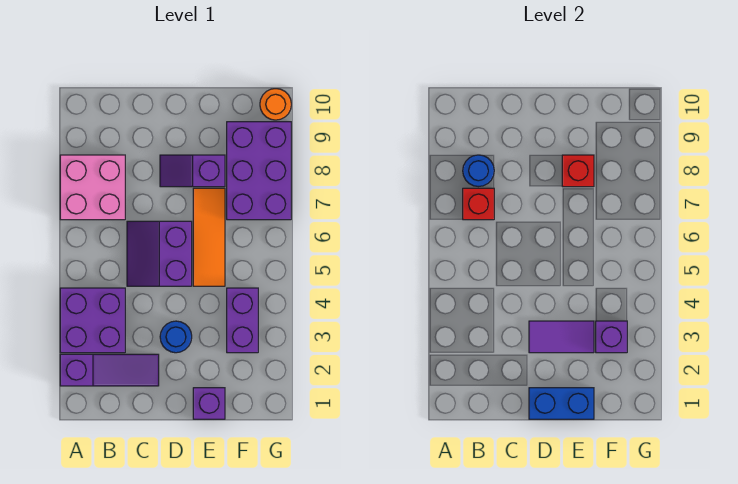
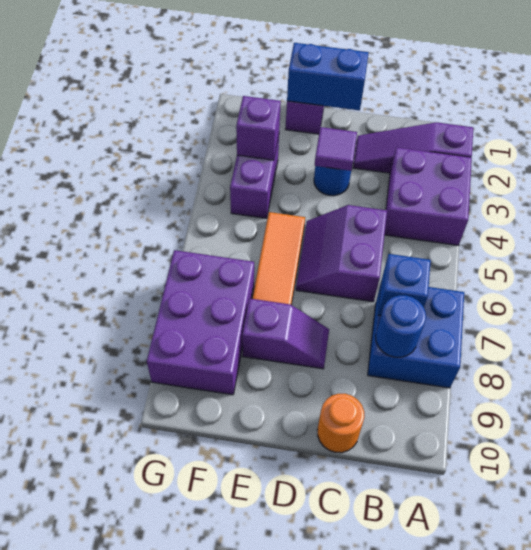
pink brick A7:B8 level 1 -> blue brick A7:B8 level 1
red brick B7 level 2 -> blue brick B7 level 2
purple slope C5:D6 level 1 top D -> purple slope C5:D6 level 1 top C
purple tile D3:E3 level 2 -> purple tile D3 level 2
red brick E8 level 2 -> none
orange round brick G10 level 1 -> orange round brick C10 level 1

